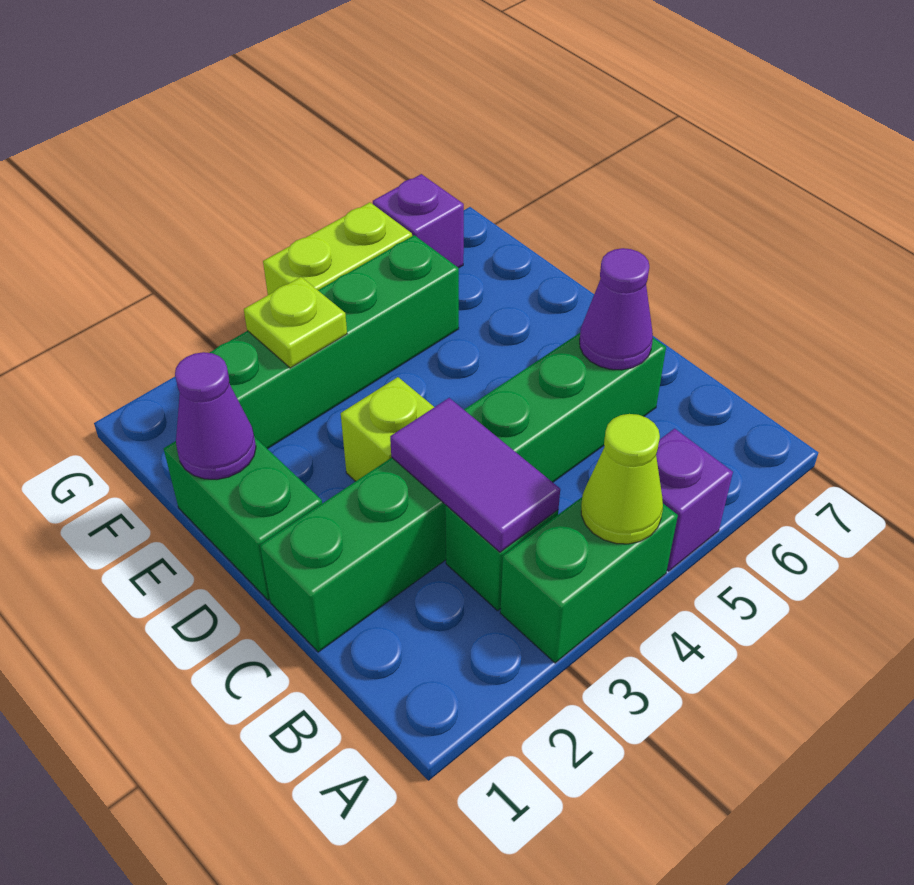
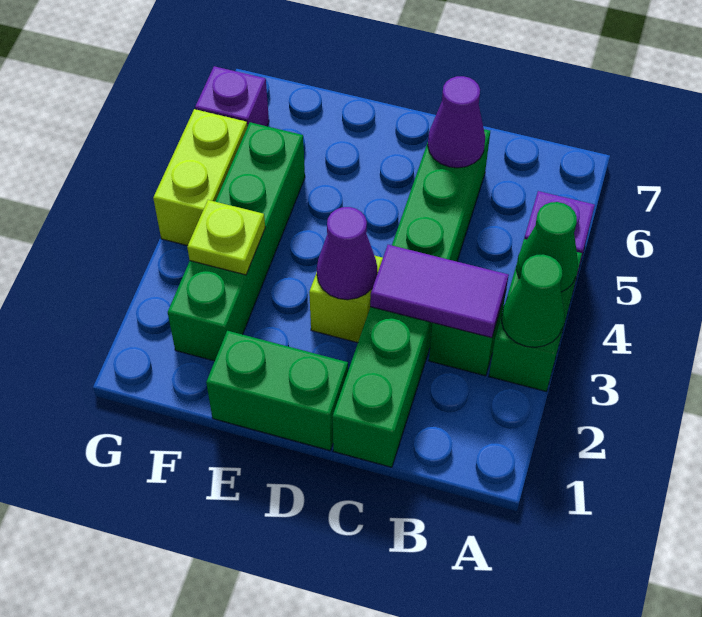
none -> green cone A3 level 2
lime cone A4 level 2 -> green cone A4 level 2
purple cone E1 level 2 -> purple cone D3 level 2

